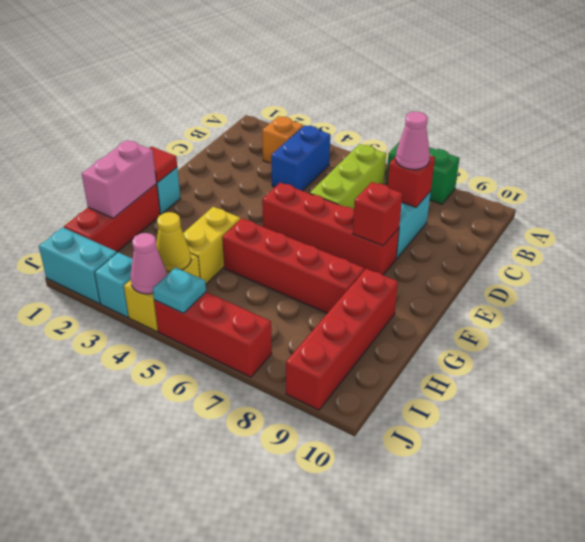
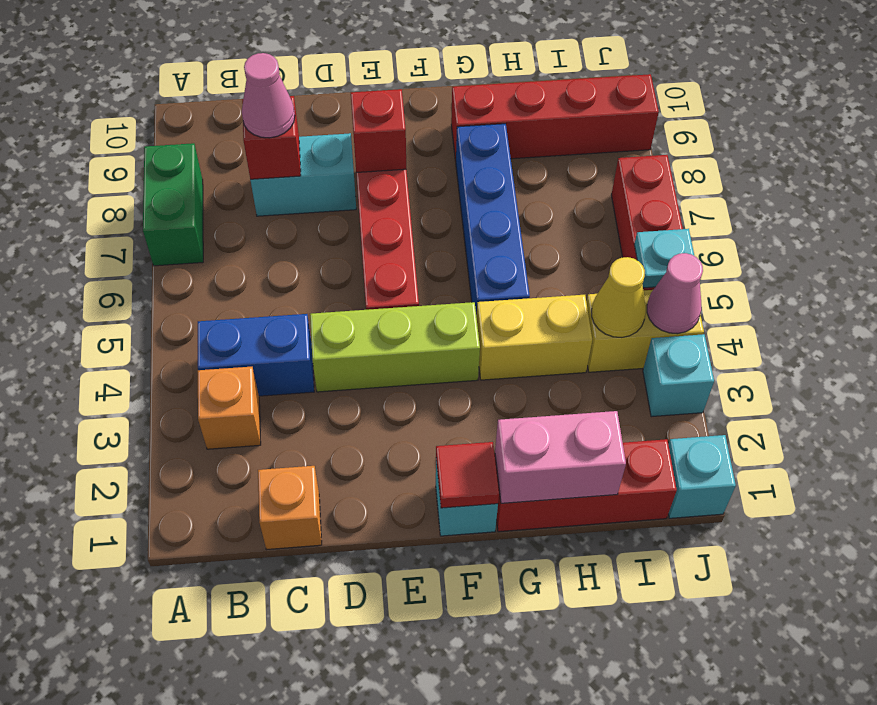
lime brick B6:D6 level 1 -> lime brick D4:F4 level 1
none -> orange brick C1 level 1
red brick G5:G8 level 1 -> blue brick G5:G8 level 1
cyan brick J1:J2 level 1 -> cyan brick J1 level 1

